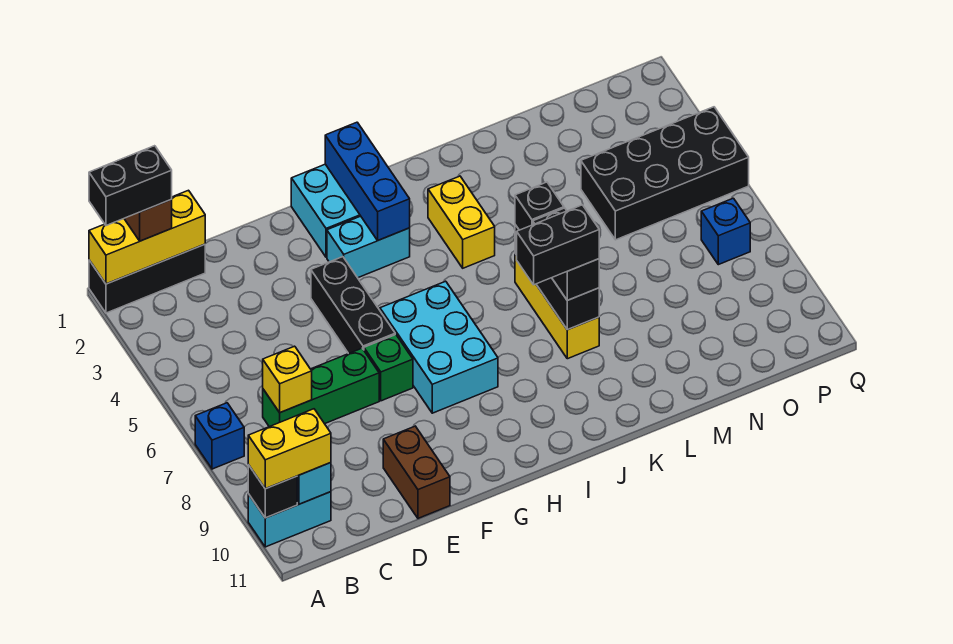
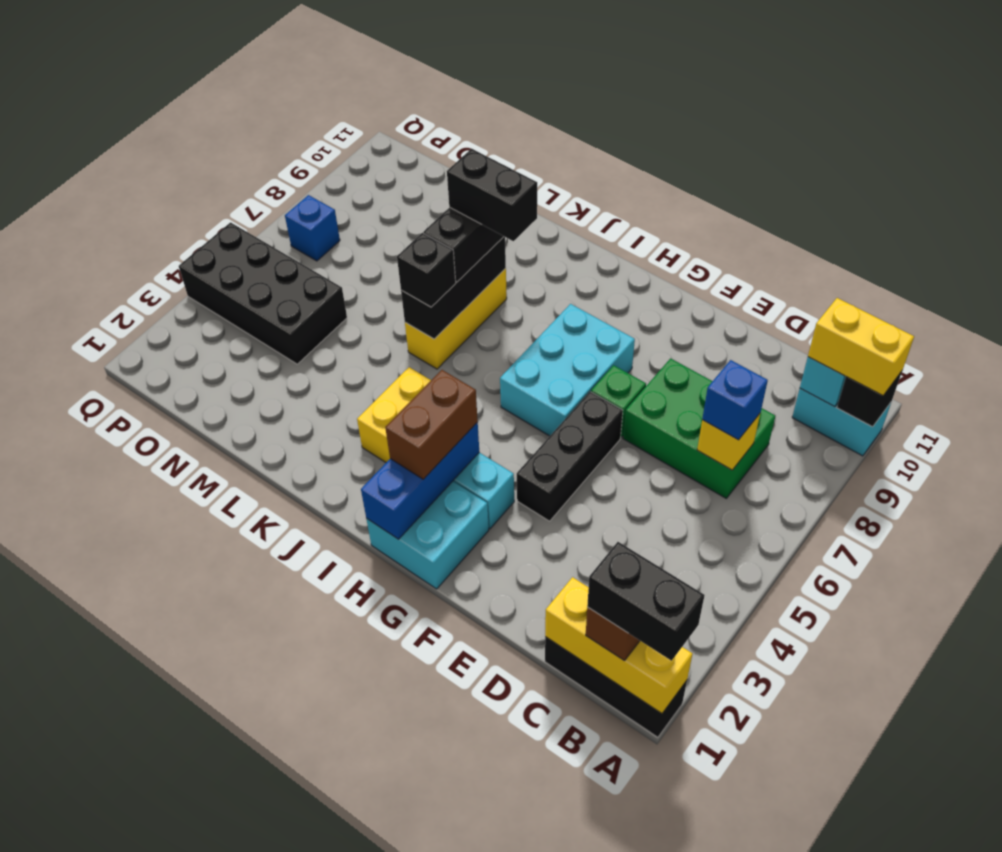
blue brick A7 level 1 -> blue brick C7 level 3
green brick C7:E7 level 1 -> green brick C7:E8 level 1
brown brick E10:E11 level 1 -> brown brick H2:H3 level 3

